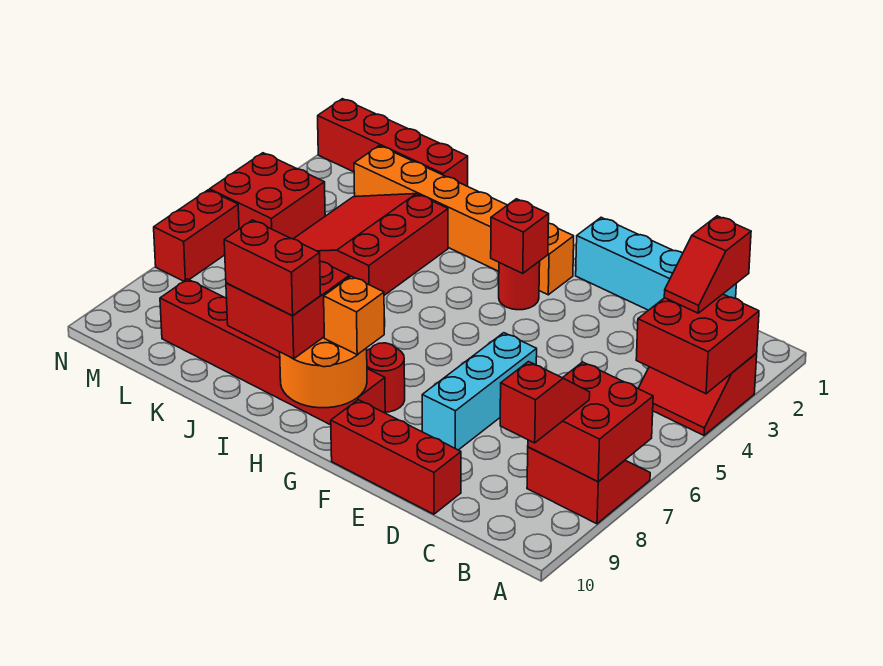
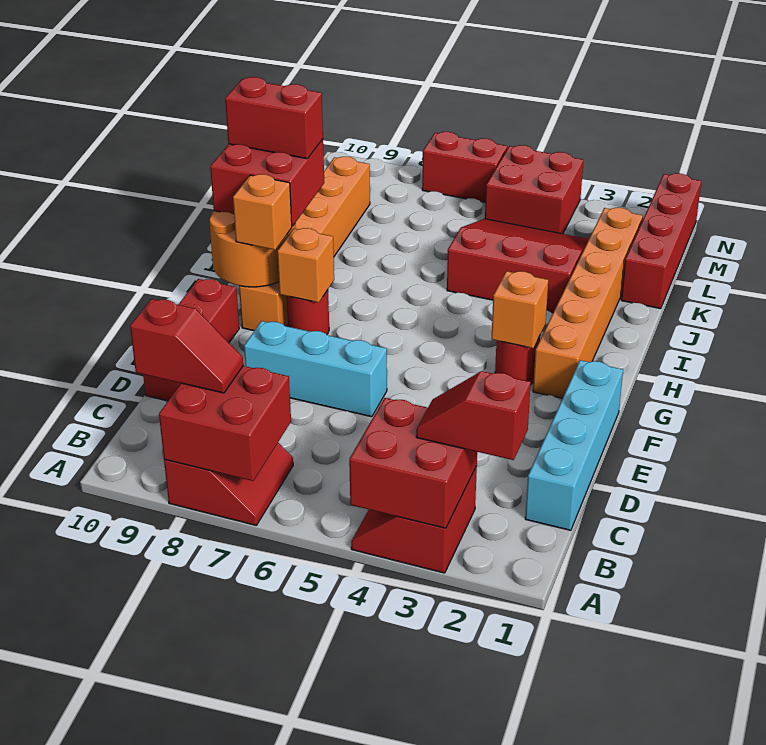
red brick G3 level 2 -> orange brick G3 level 2
none -> orange brick G8 level 2
red brick G9:L9 level 1 -> orange brick G9:L9 level 1
red brick H10:I10 level 4 -> red brick I9:I10 level 4

